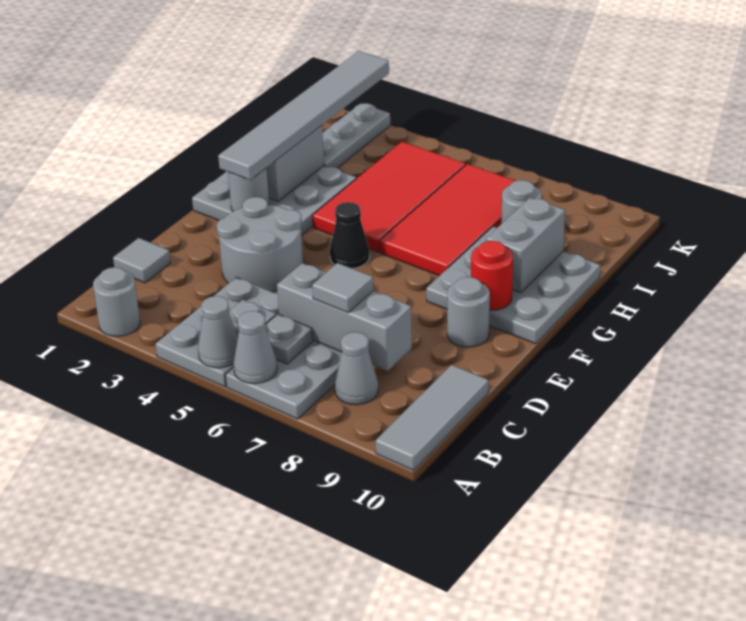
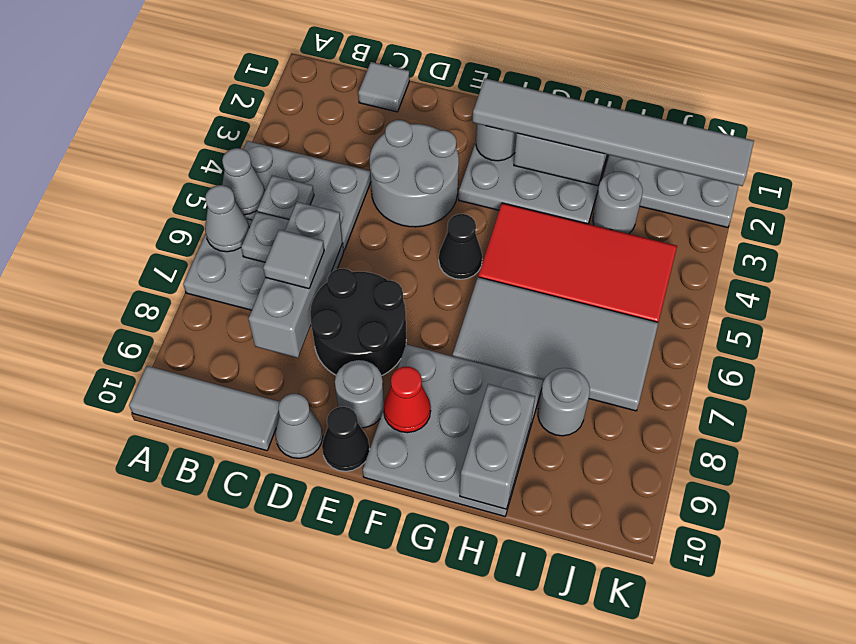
grey round brick A2 level 1 -> grey round brick I3 level 1
grey cone B8 level 1 -> grey cone D10 level 1
none -> black round brick D7:E8 level 1
none -> black cone E10 level 1
red round brick F9 level 2 -> red cone F9 level 2
red tile G6:J7 level 1 -> grey tile G6:J7 level 1
grey brick G9:H9 level 2 -> grey brick H9:H10 level 2

